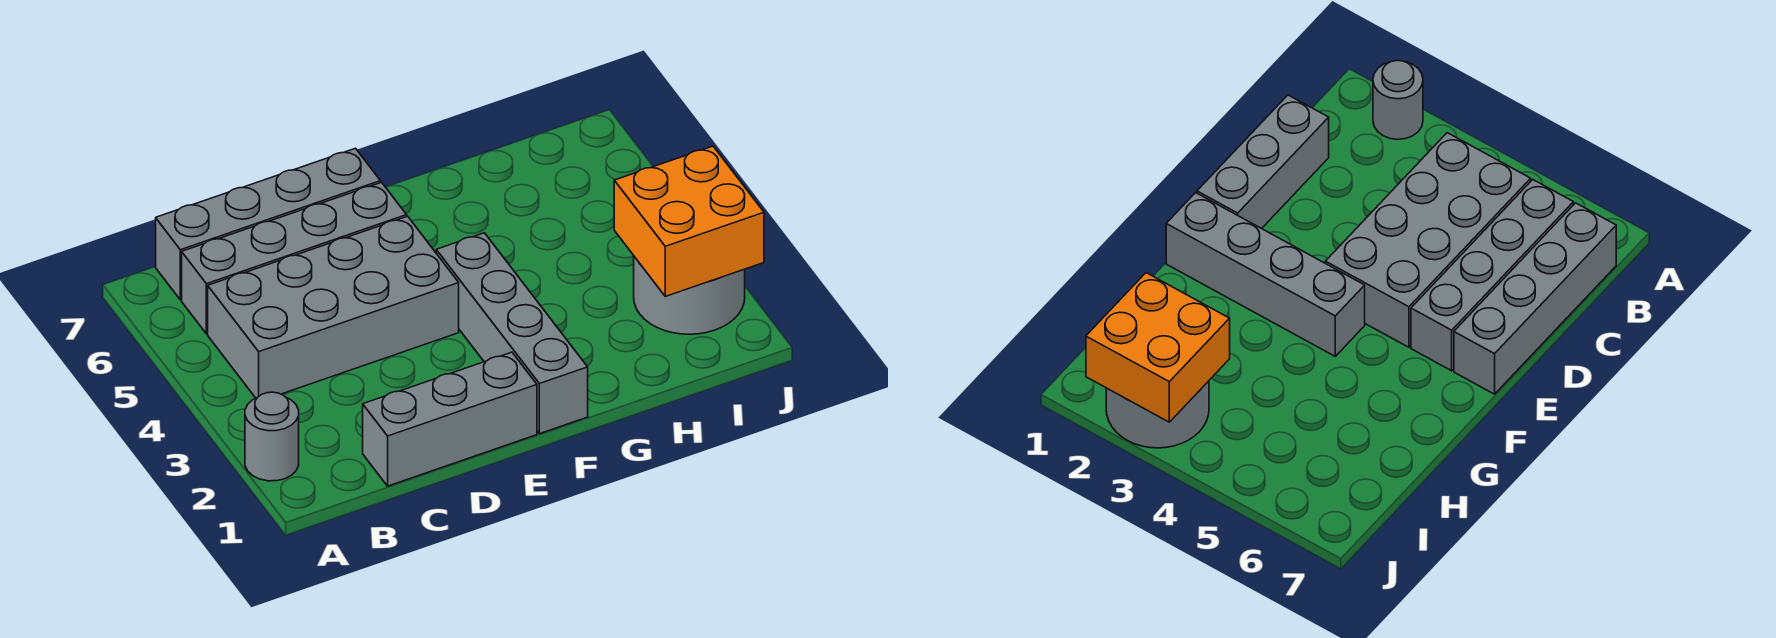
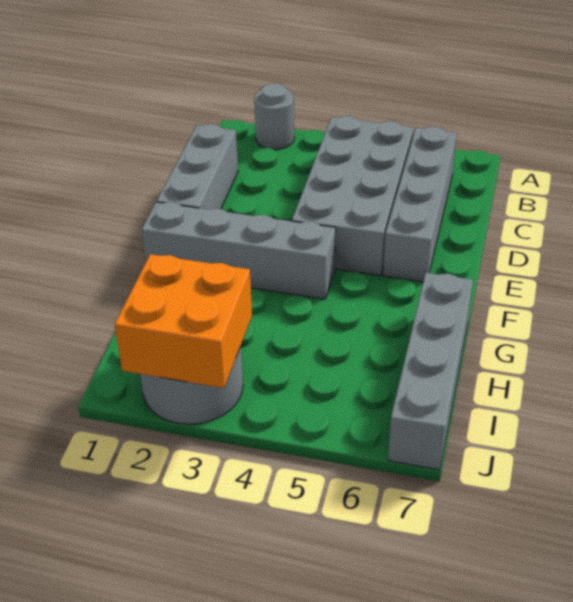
grey brick B7:E7 level 1 -> grey brick G7:J7 level 1

